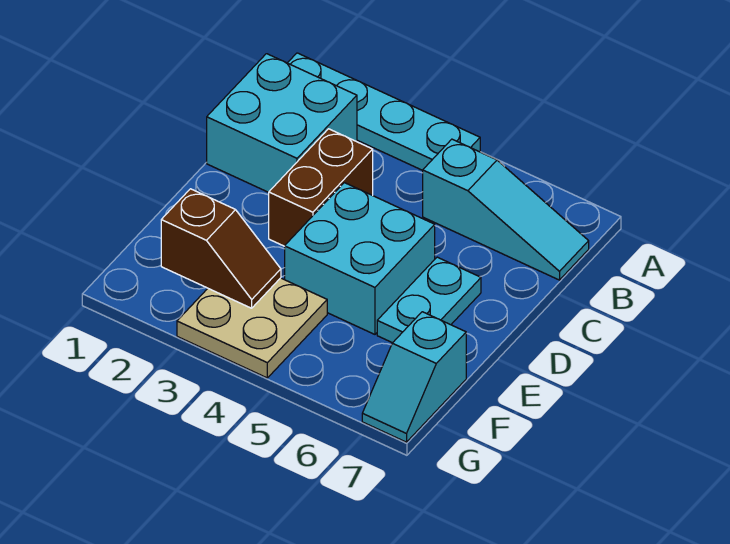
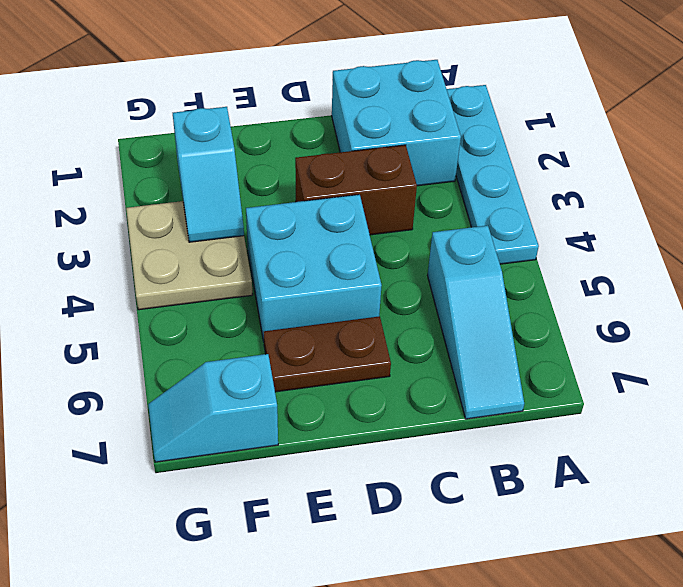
cyan plate D6:E6 level 1 -> brown plate D6:E6 level 1
brown slope F2:F3 level 2 top 2 -> cyan slope F2:F3 level 2 top 2

